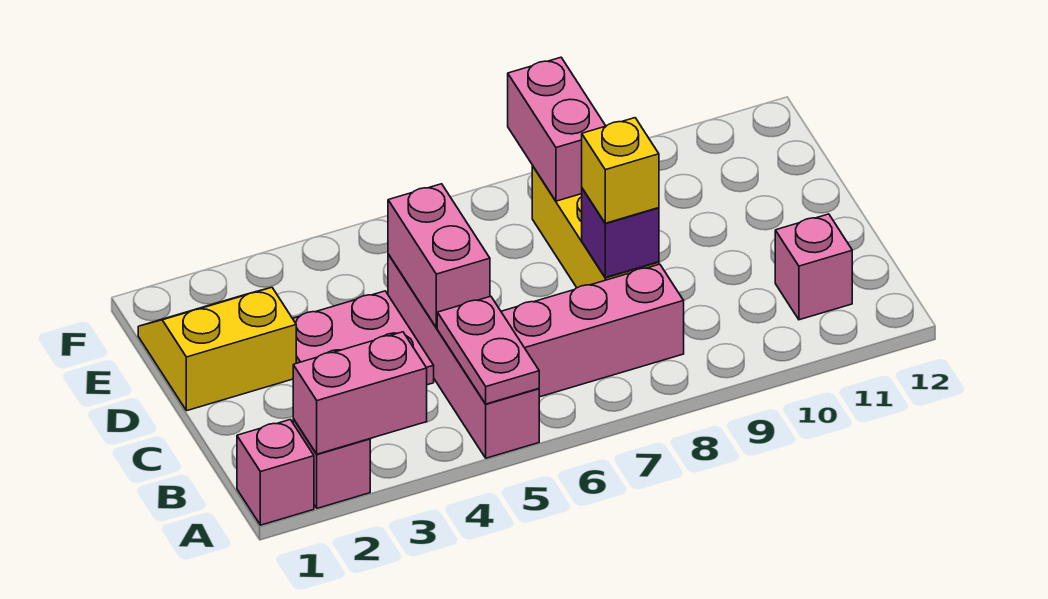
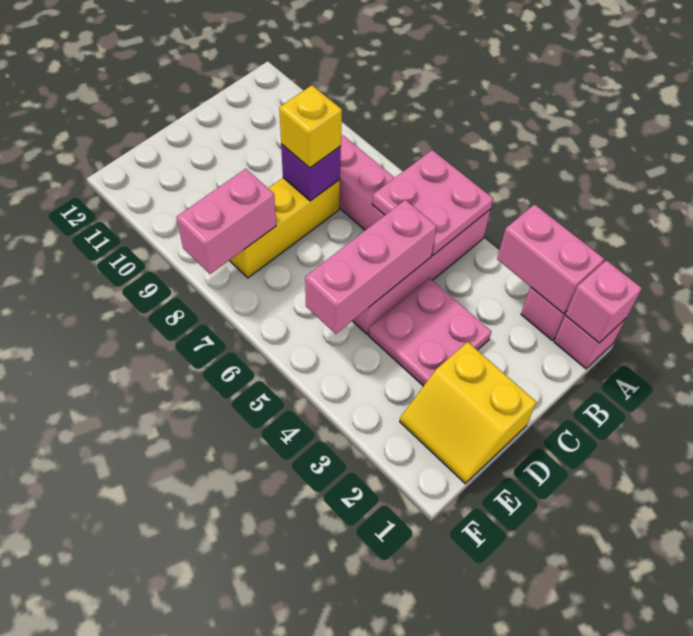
pink plate A5:B5 level 2 -> pink plate A5:B6 level 2
pink brick B11 level 1 -> pink brick A1 level 2
pink brick C5:D5 level 2 -> pink brick C5:E5 level 2

